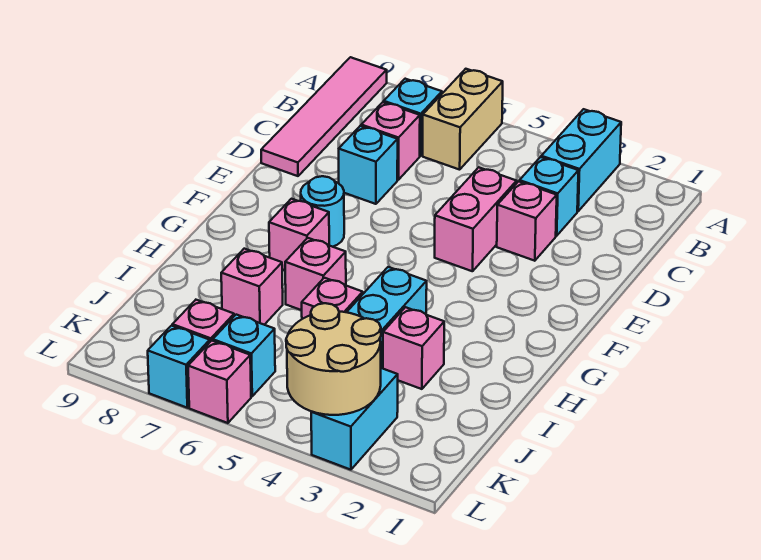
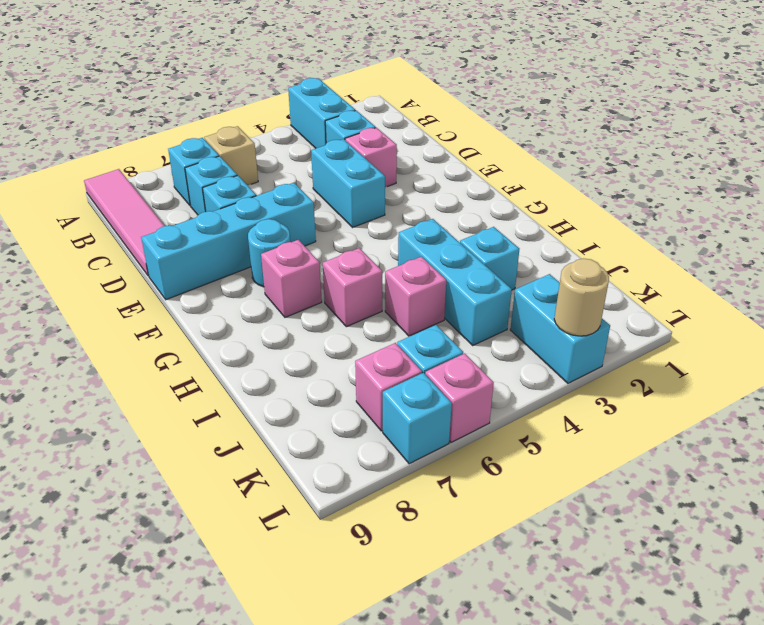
tan brick A6:B6 level 1 -> tan brick B6 level 1
pink brick C7 level 1 -> cyan brick C7 level 1
pink brick D4:E4 level 1 -> cyan brick D4:E4 level 1
none -> cyan brick E6:E9 level 1
pink brick I3 level 1 -> cyan brick I3 level 1
pink brick I7 level 1 -> none
tan round brick K3:L4 level 2 -> tan round brick L3 level 2

